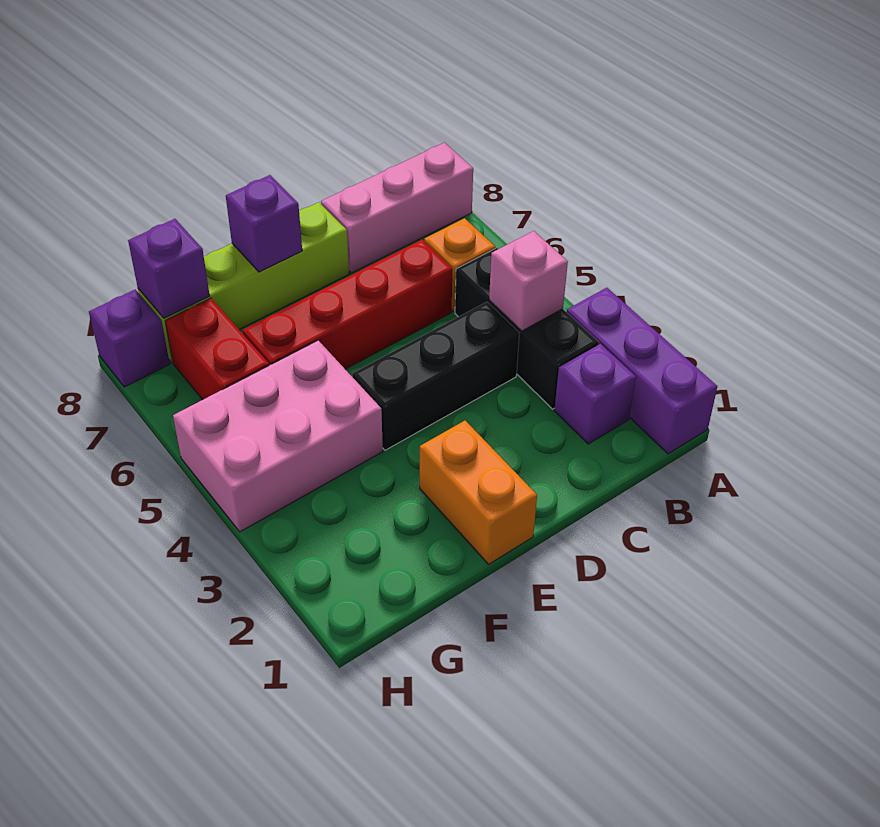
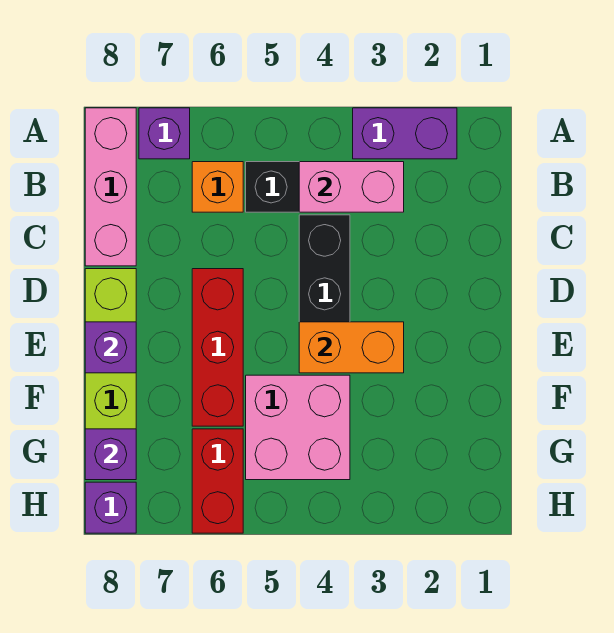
purple brick A1:A3 level 1 -> purple brick A2:A3 level 1
purple brick B2 level 1 -> purple brick A7 level 1
pink brick B4 level 2 -> pink brick B3:B4 level 2
red brick C6:F6 level 1 -> red brick D6:F6 level 1
orange brick E1:E2 level 1 -> orange brick E3:E4 level 2
pink brick F4:H5 level 1 -> pink brick F4:G5 level 1
red brick G6:G7 level 1 -> red brick G6:H6 level 1

